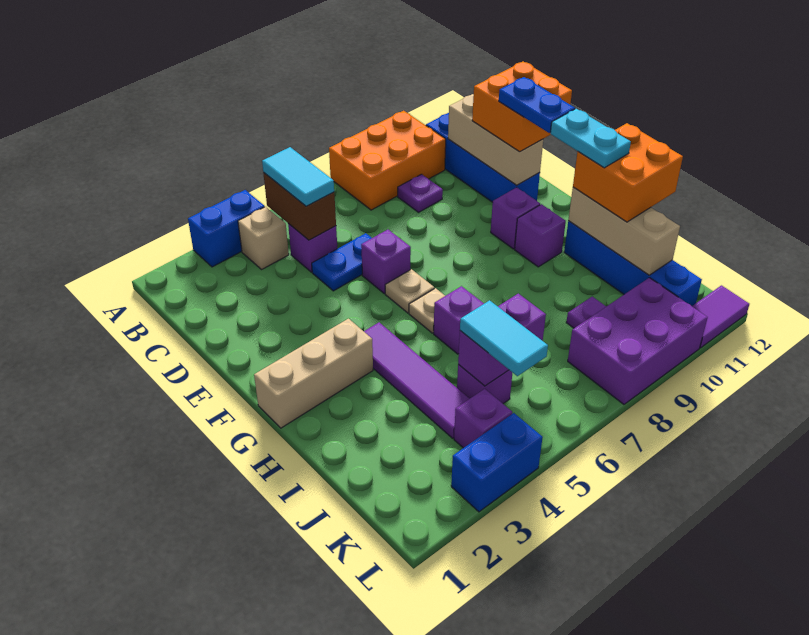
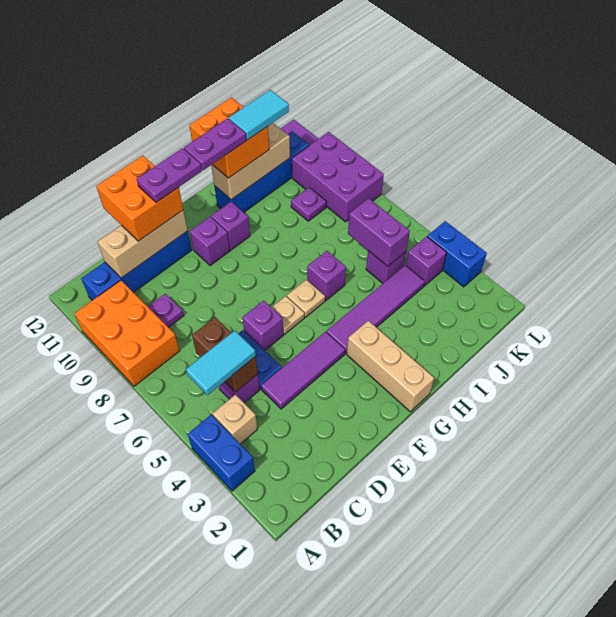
brown brick B5:C5 level 2 -> brown brick C5:C6 level 2
none -> purple tile D4:F4 level 1
blue plate E11:F11 level 4 -> purple plate E11:F11 level 4
cyan plate G11:H11 level 4 -> purple plate G11:H11 level 4
cyan tile J5:K5 level 3 -> cyan tile I11:J11 level 4

